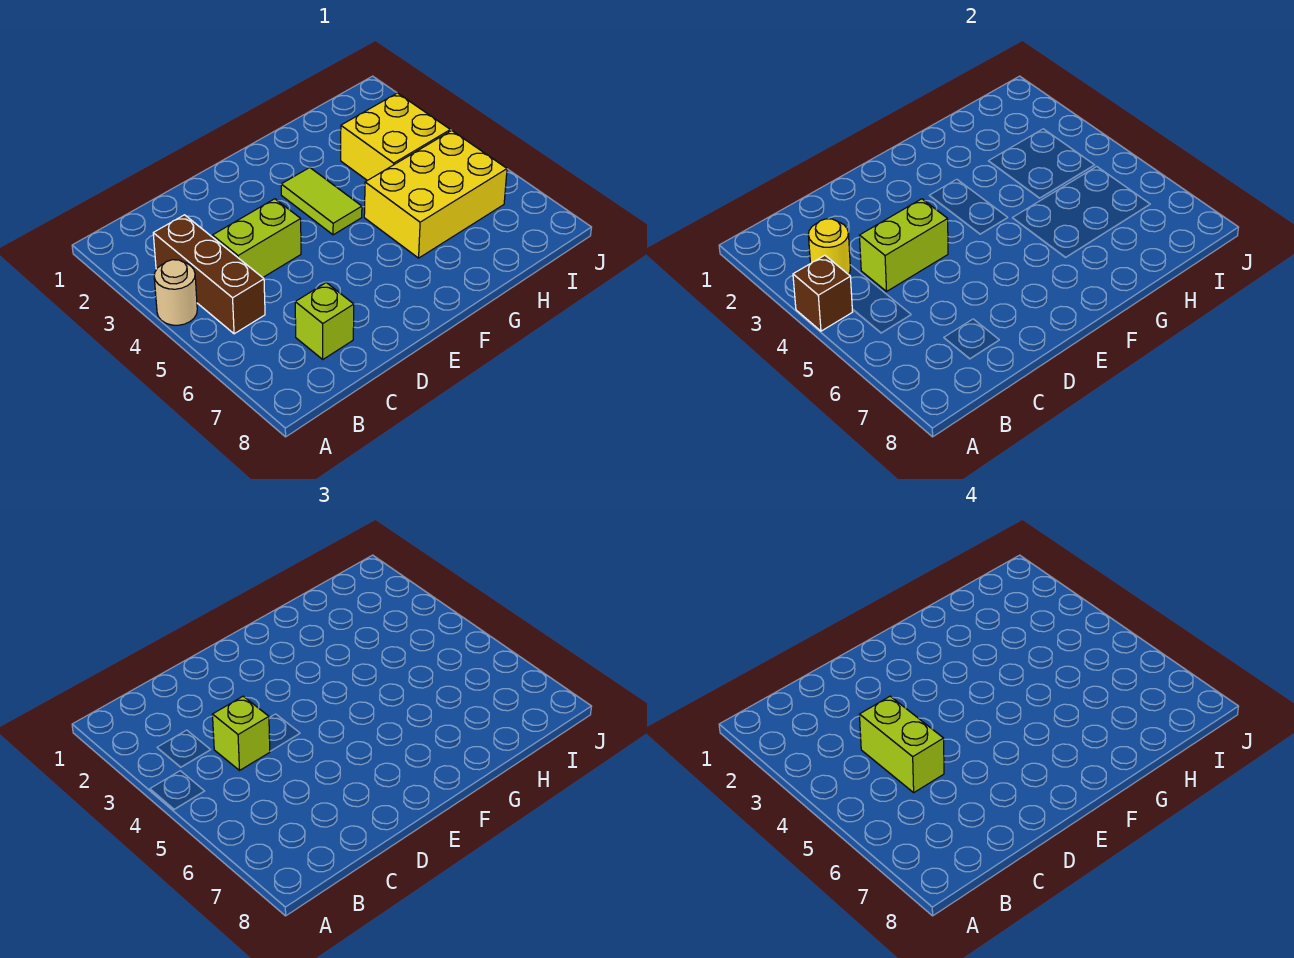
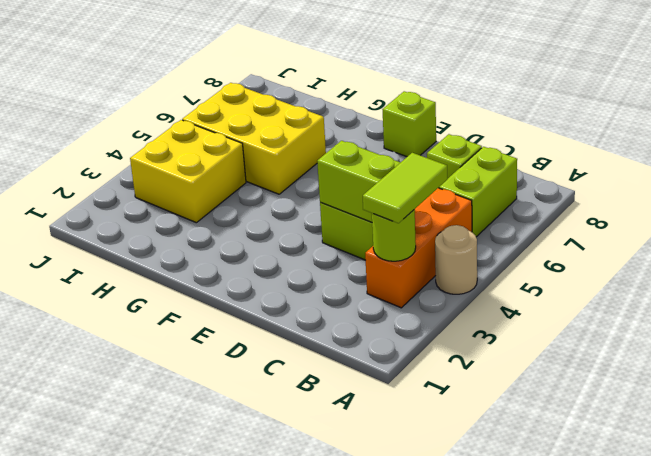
brown brick A4 level 2 -> none
brown brick B3:B5 level 1 -> orange brick B3:B5 level 1
yellow round brick B3 level 2 -> lime round brick B3 level 2
lime brick C4 level 3 -> lime brick E8 level 1
lime brick C4:C5 level 4 -> lime brick B6:B7 level 1
lime tile F3:F4 level 1 -> lime tile B3:B4 level 3

